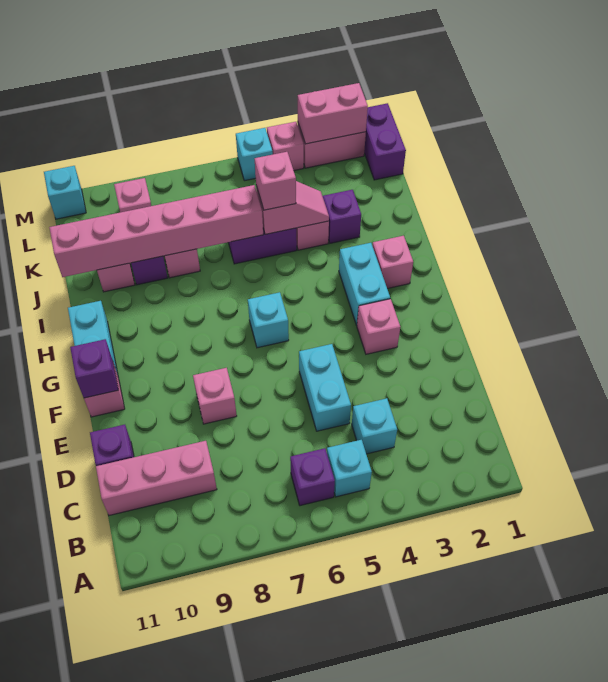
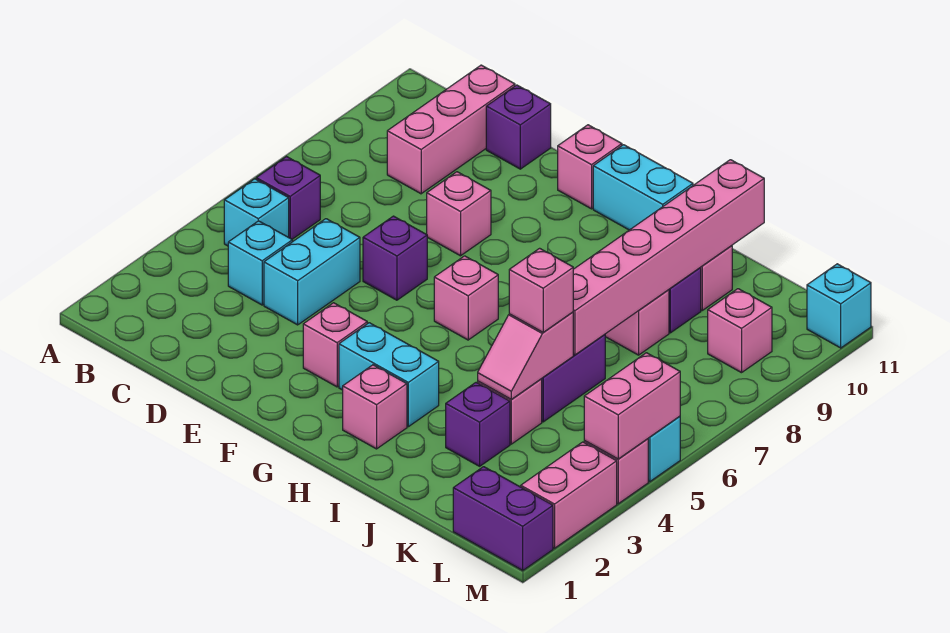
cyan brick D5:E5 level 1 -> cyan brick D4:D5 level 1
purple brick F11 level 2 -> purple brick E6 level 1
cyan brick G6 level 1 -> pink brick G6 level 1
pink brick M2:M3 level 2 -> pink brick M4:M5 level 2

